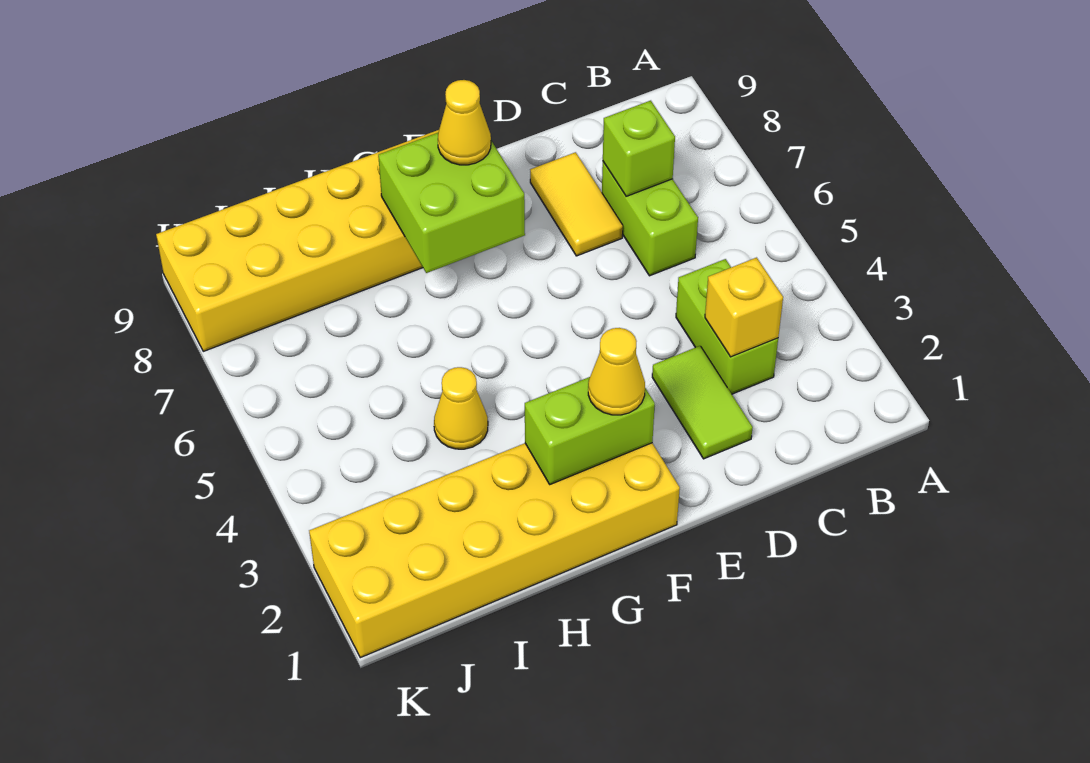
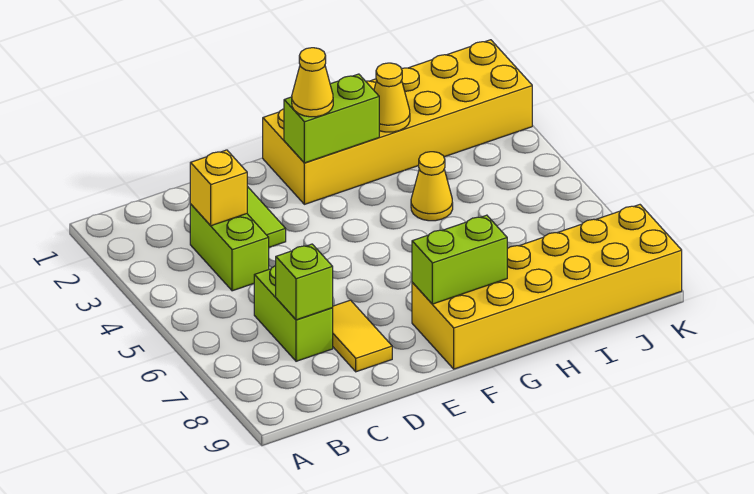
lime brick F7:G8 level 2 -> lime brick F8:G8 level 2
yellow cone F8 level 3 -> yellow cone H2 level 2

